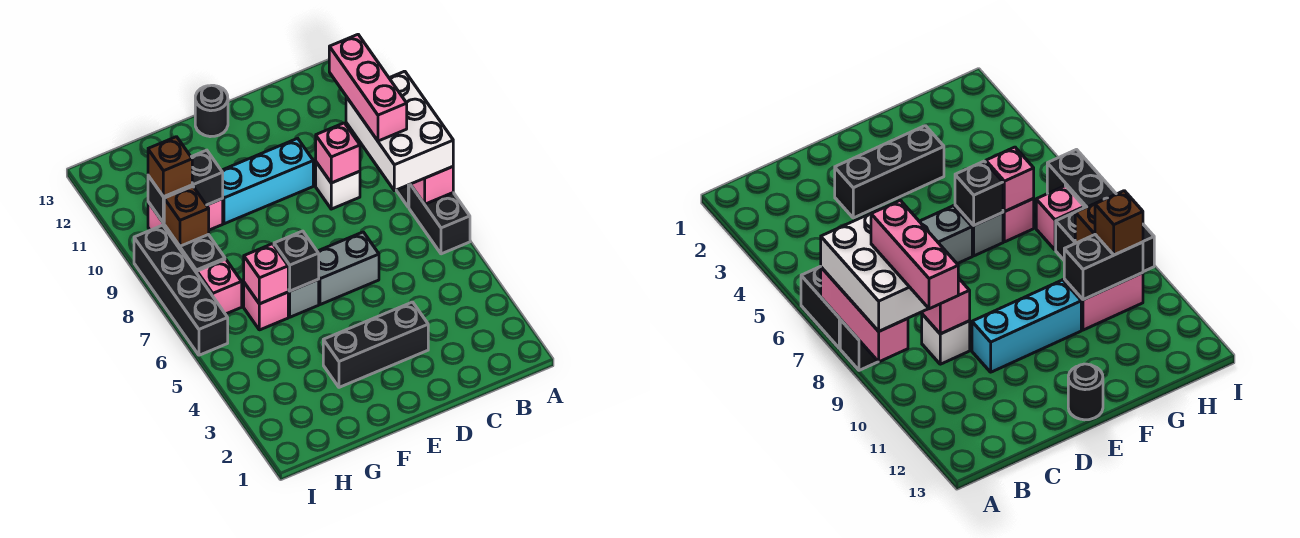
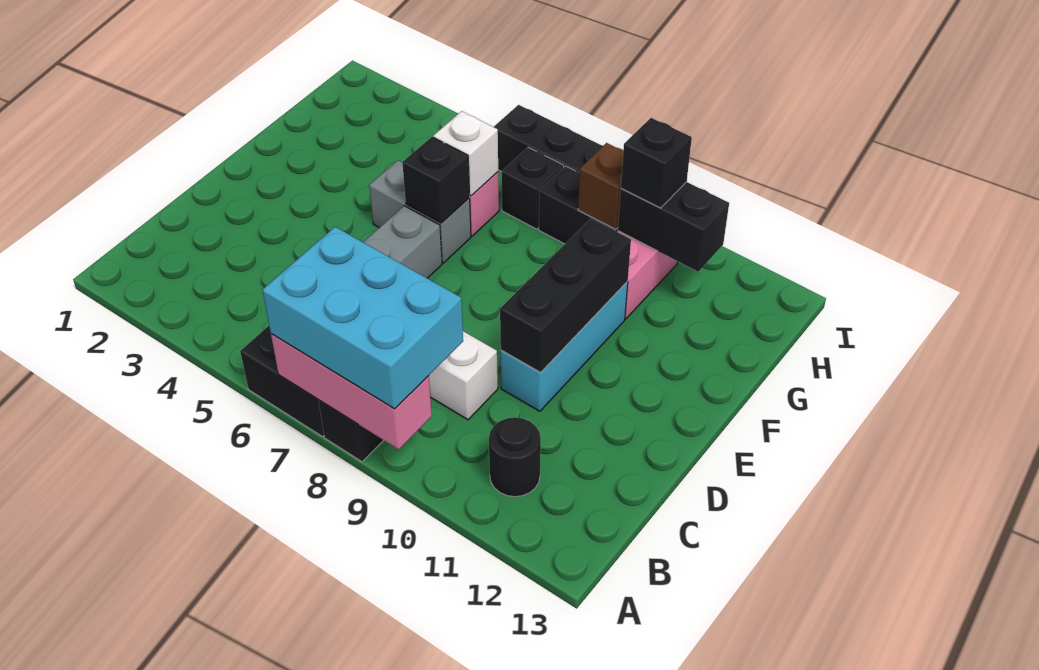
white brick A7:B9 level 3 -> cyan brick A7:B9 level 3
pink brick B8:B10 level 4 -> none
pink brick C9 level 2 -> none
black brick D3:F3 level 1 -> black brick D10:F10 level 2
black round brick E13 level 1 -> black round brick B11 level 1
grey brick F6 level 1 -> grey brick F5:F6 level 1
pink brick G6 level 2 -> white brick G6 level 2
black brick G10:H10 level 2 -> black brick H10:H11 level 2
pink brick H7 level 1 -> black brick H7 level 1
brown brick H10 level 3 -> black brick H10 level 3

